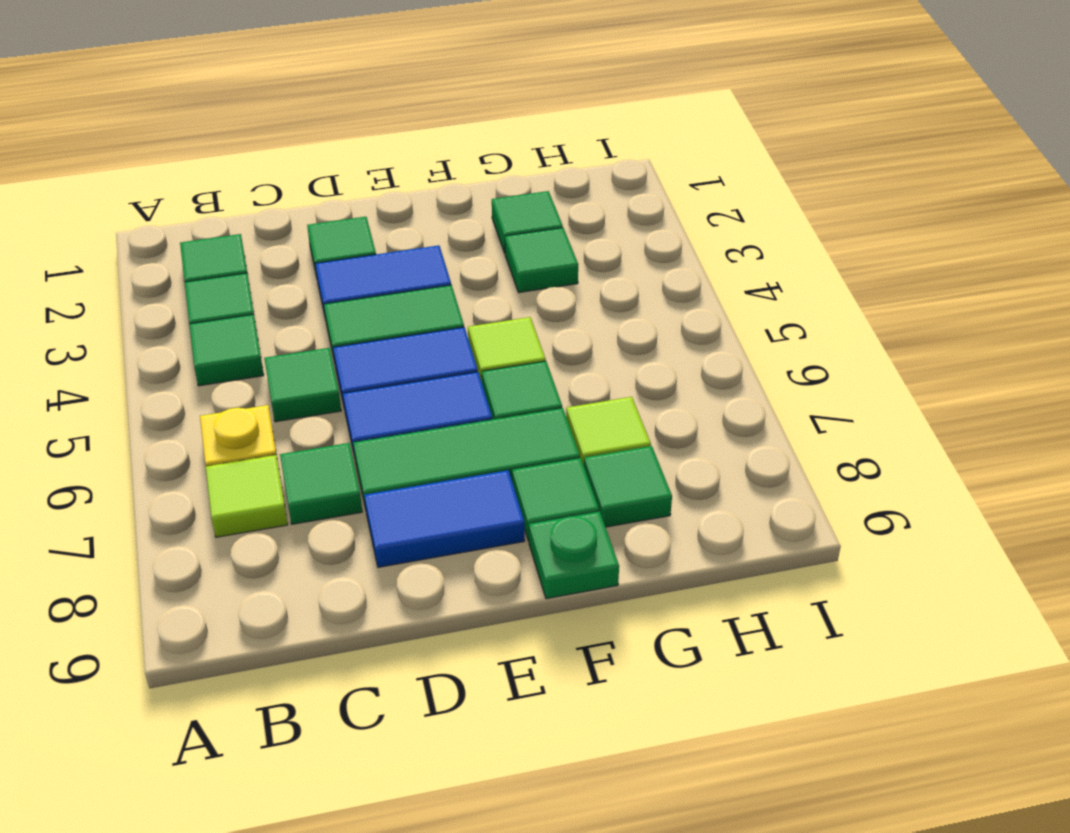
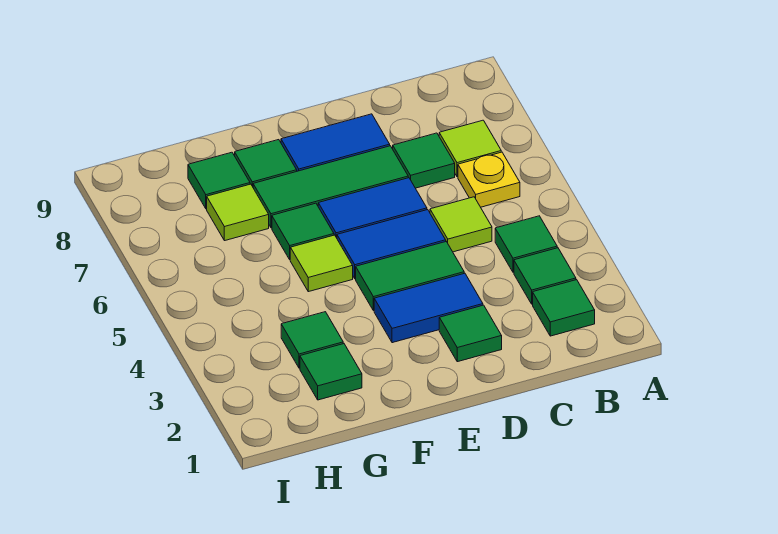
green tile C5 level 1 -> lime tile C5 level 1
green plate F9 level 1 -> none

